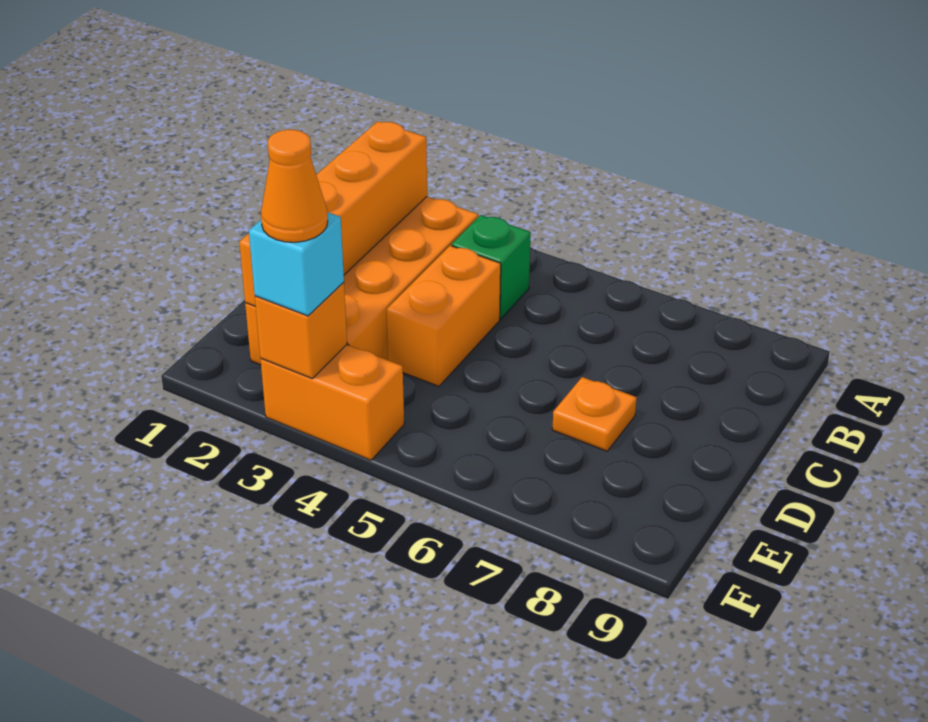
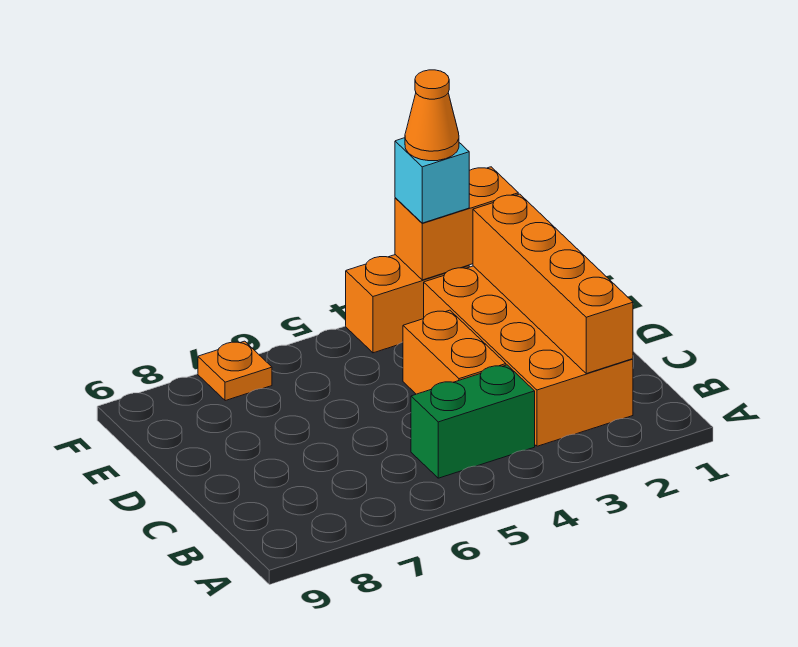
green brick B4 level 1 -> green brick B4:B5 level 1
orange plate D7 level 1 -> orange plate F7 level 1
orange brick F3 level 2 -> orange brick F2:F3 level 2

